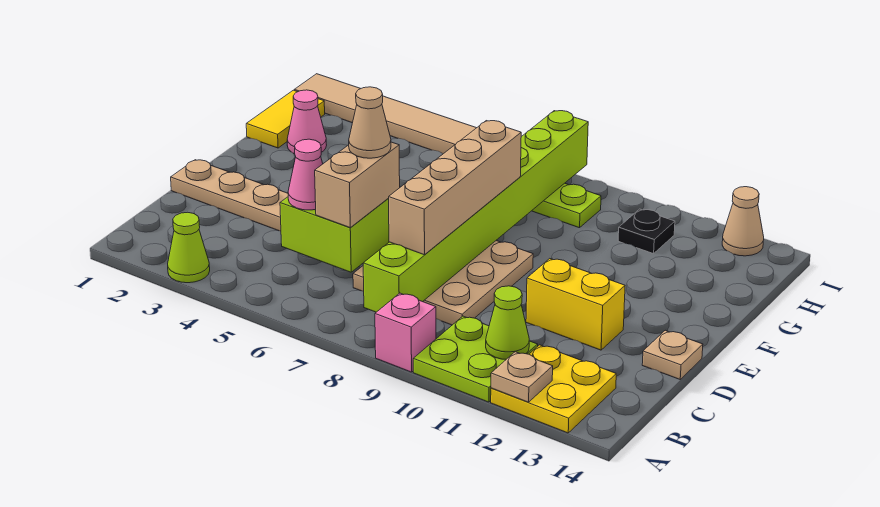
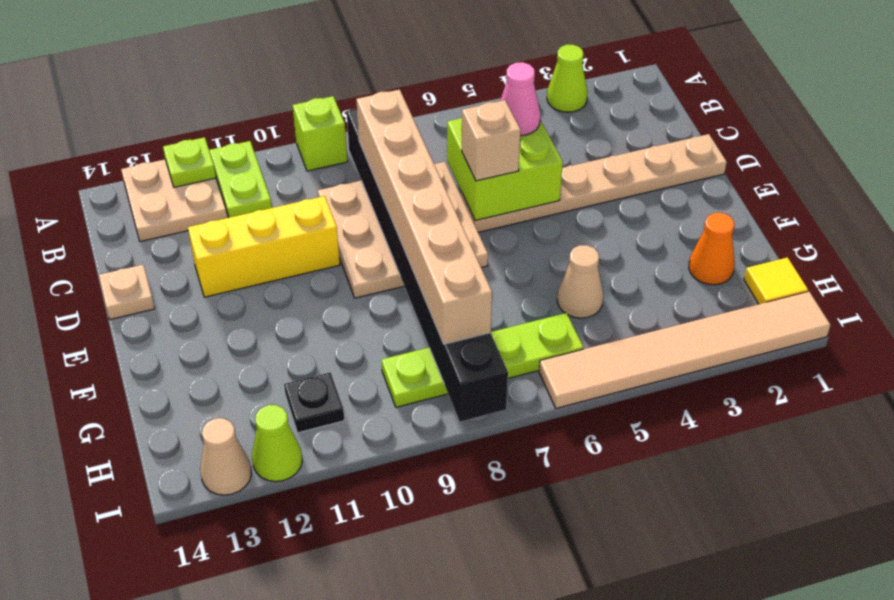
pink brick A9 level 1 -> lime brick A9 level 1
lime plate A10:B11 level 1 -> lime plate A11:B11 level 1
yellow plate A12:B13 level 1 -> tan plate A12:B13 level 1
tan plate A12 level 2 -> lime plate A12 level 2
lime brick B8:I8 level 2 -> black brick B8:I8 level 2
lime cone B11 level 2 -> lime cone I12 level 1
tan brick C6:D6 level 3 -> tan brick D6 level 3
tan brick C8:F8 level 3 -> tan brick C8:H8 level 3
tan cone D6 level 4 -> tan cone G5 level 1
yellow brick D11:D12 level 1 -> yellow brick D10:D12 level 1
yellow tile G1:H1 level 1 -> yellow tile H1 level 1
pink cone G2 level 1 -> orange cone G2 level 1

